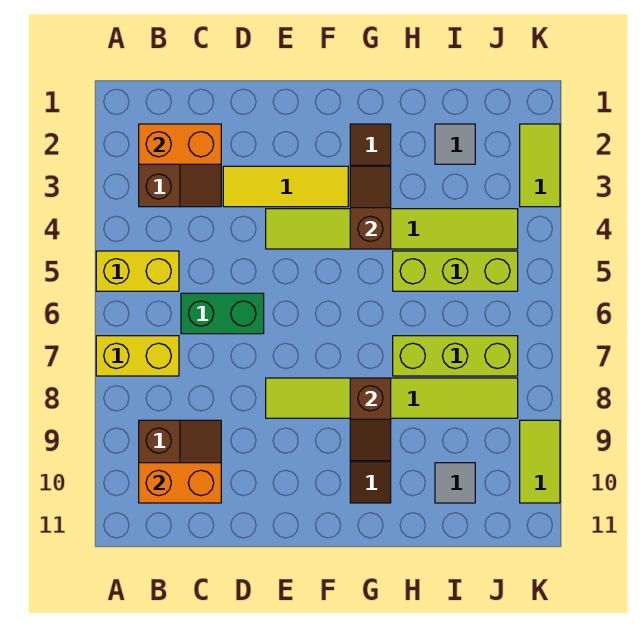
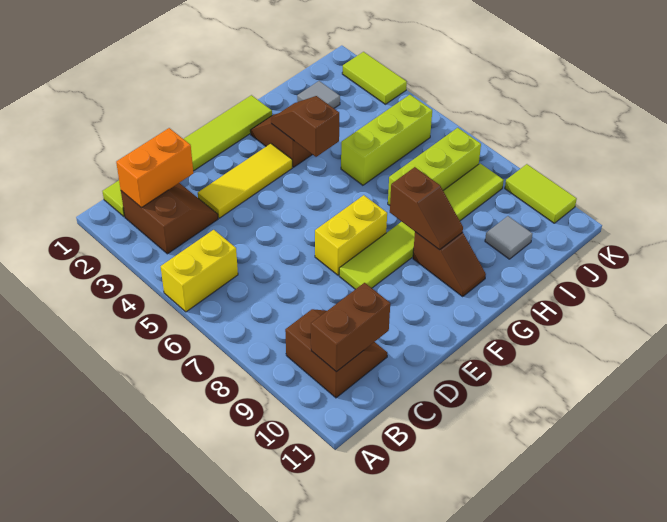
yellow brick A7:B7 level 1 -> yellow brick E7:F7 level 1
orange brick B10:C10 level 2 -> brown brick B10:C10 level 2
green brick C6:D6 level 1 -> none
lime tile E4:J4 level 1 -> lime tile B1:G1 level 1

